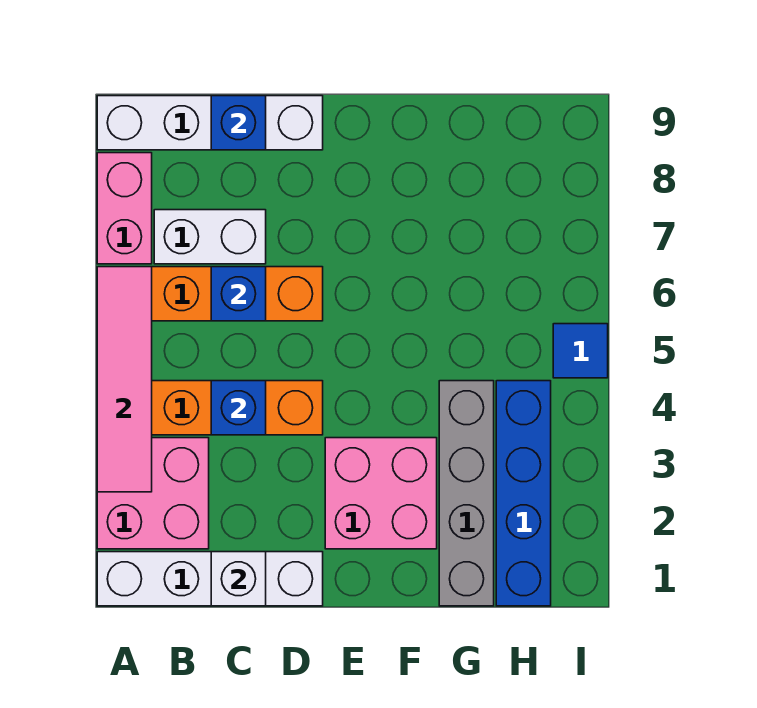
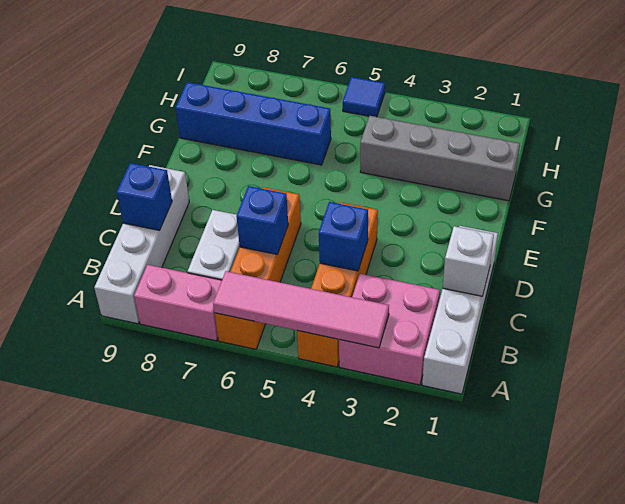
pink brick E2:F3 level 1 -> none
blue brick H1:H4 level 1 -> blue brick G6:G9 level 1

